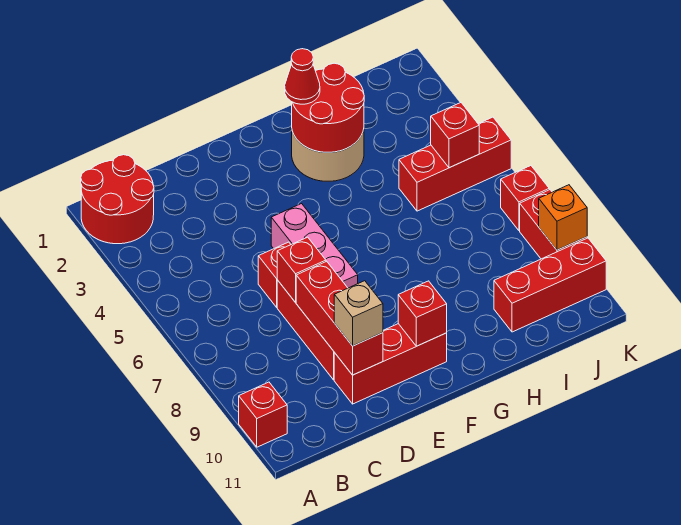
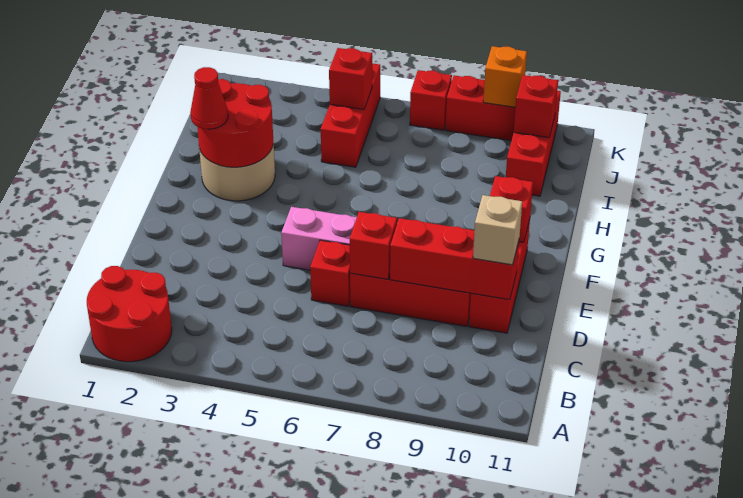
red brick A10 level 1 -> red brick J10 level 2

